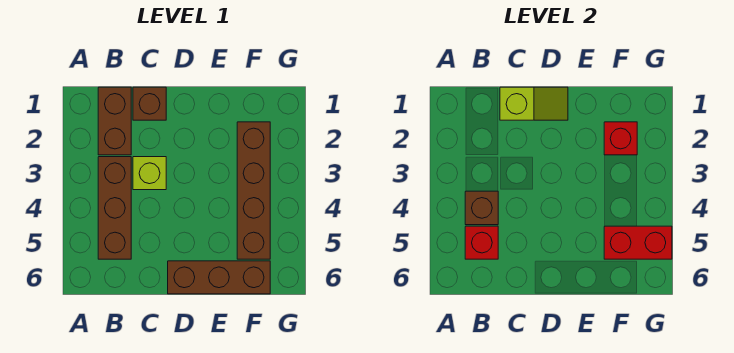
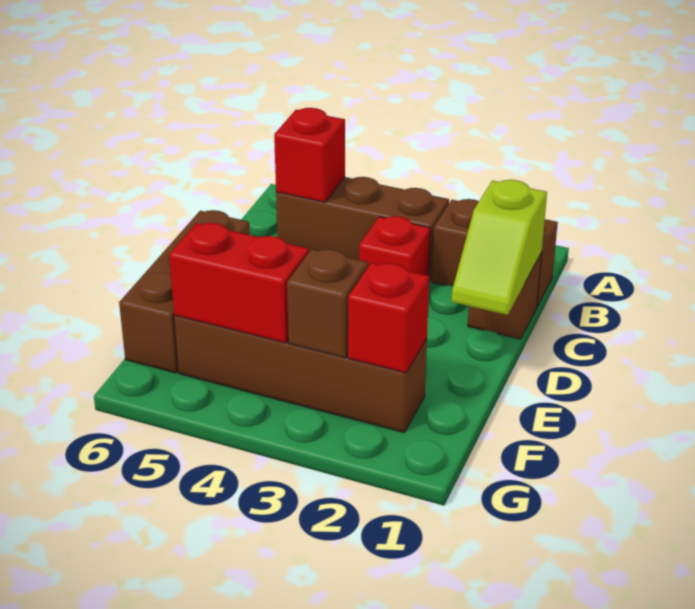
brown brick B4 level 2 -> brown brick F3 level 2
lime brick C3 level 1 -> red brick C3 level 1
red brick F5:G5 level 2 -> red brick F4:F5 level 2

